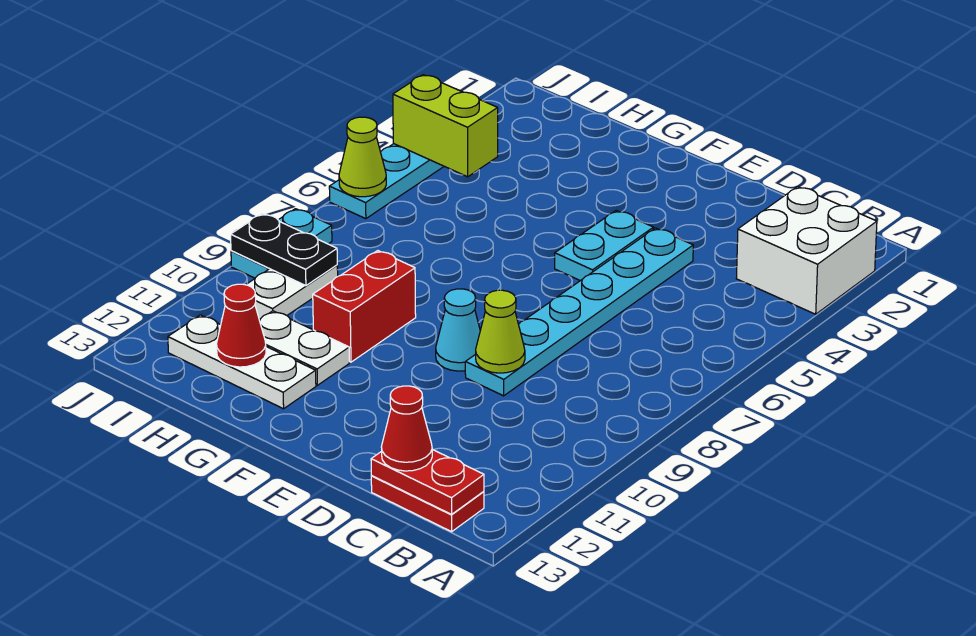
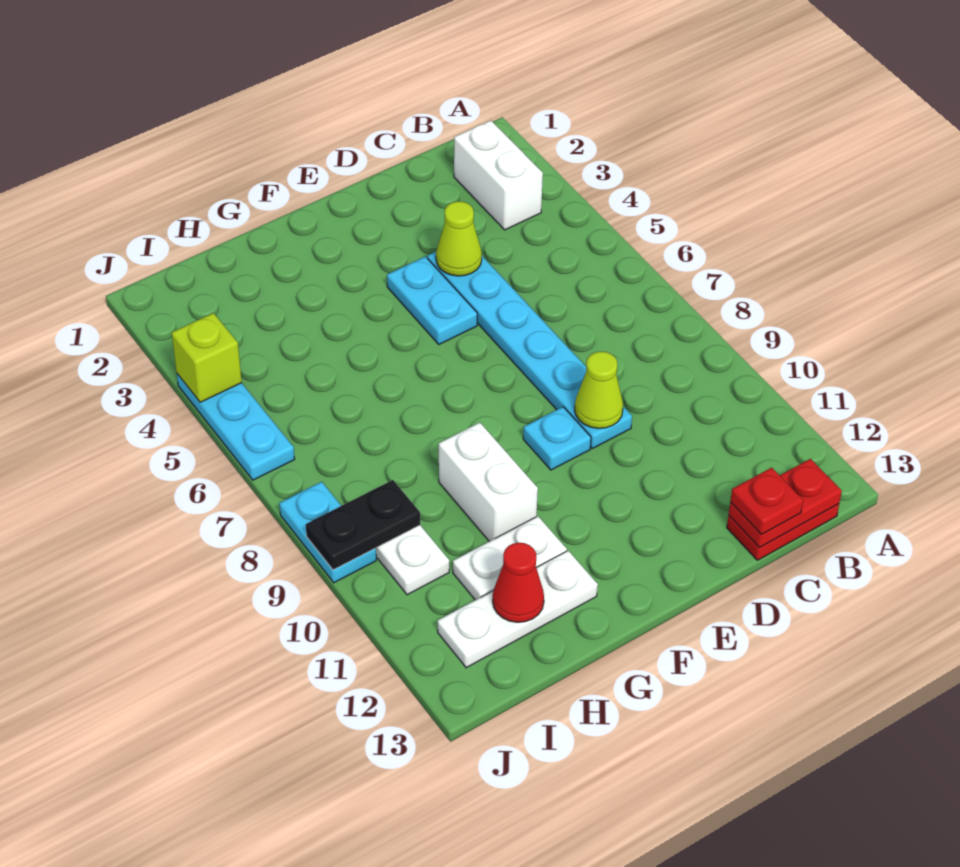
white brick A2:B3 level 1 -> white brick B2:B3 level 1
red cone C13 level 3 -> red plate C13 level 3
cyan cone E9 level 1 -> cyan plate E9 level 1
red brick G9:G10 level 1 -> white brick G9:G10 level 1
lime brick I4:J4 level 2 -> lime brick J4 level 2
lime cone J6 level 2 -> lime cone D4 level 2

